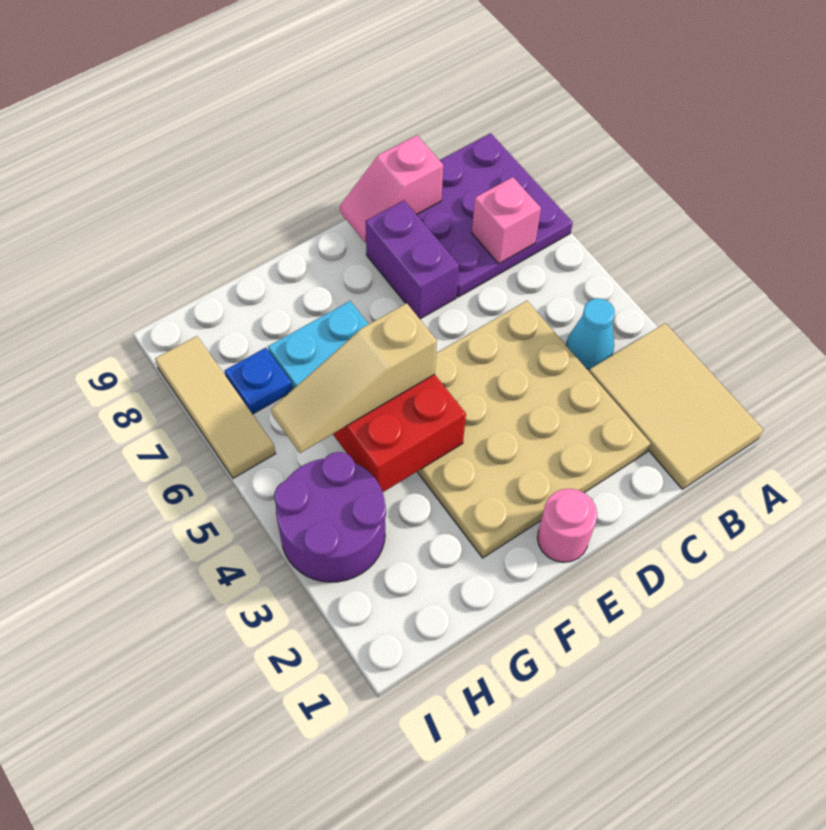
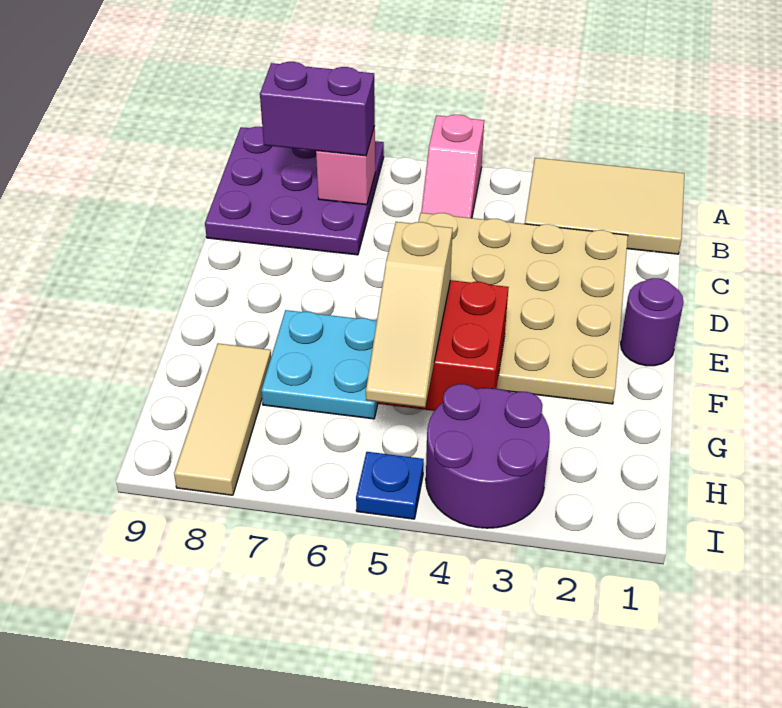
cyan cone B4 level 1 -> none
pink slope C9:D9 level 2 top C -> pink slope A5:B5 level 1 top A
purple brick D7:D8 level 1 -> purple brick B7:B8 level 3
pink round brick E1 level 1 -> purple round brick E1 level 1
blue plate H7 level 1 -> blue plate I5 level 1
tan tile I6:I8 level 1 -> tan tile G8:I8 level 1

